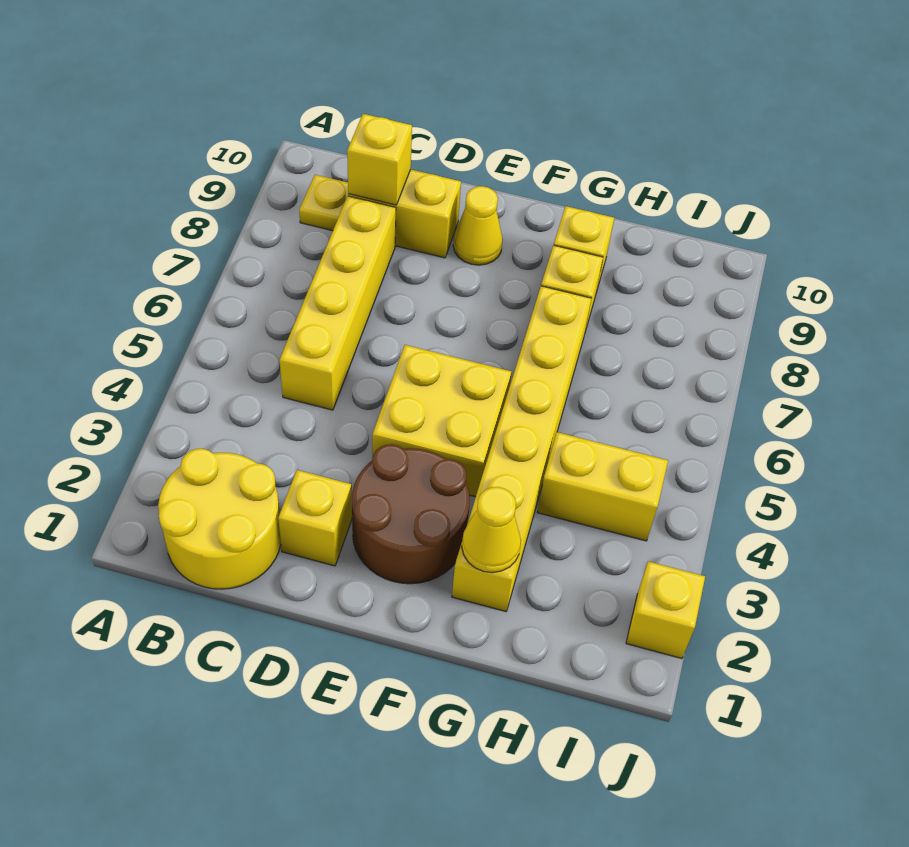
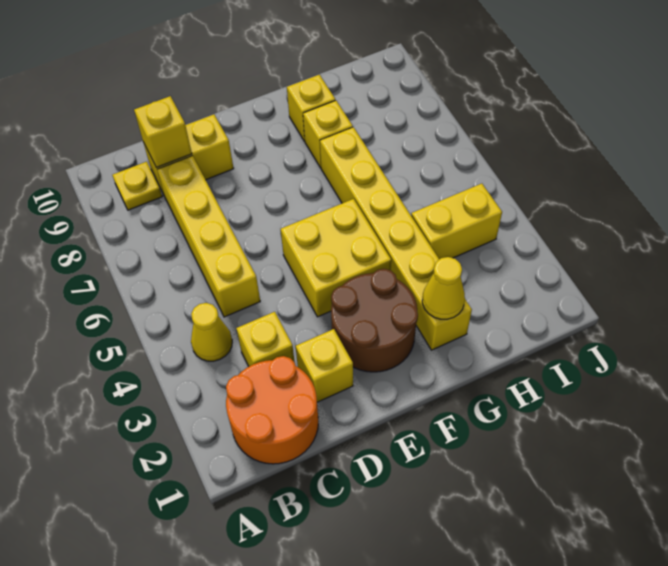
yellow round brick B1:C2 level 1 -> orange round brick B1:C2 level 1
yellow cone E9 level 1 -> yellow cone B4 level 1
yellow brick J2 level 1 -> yellow brick C3 level 1

